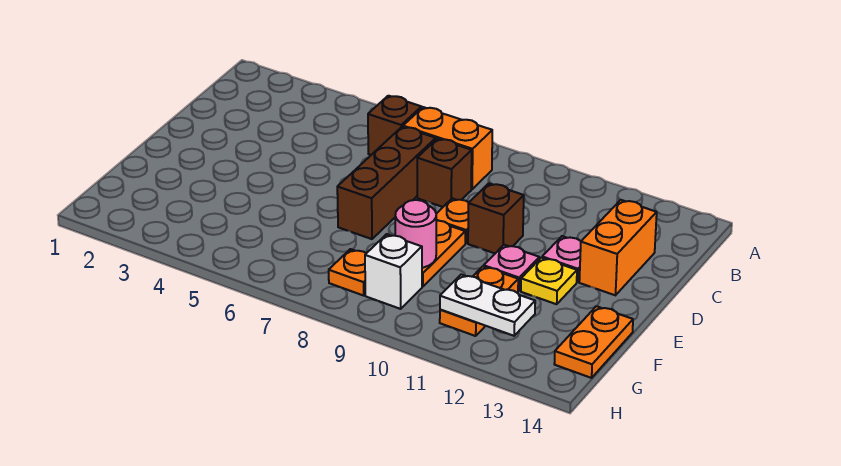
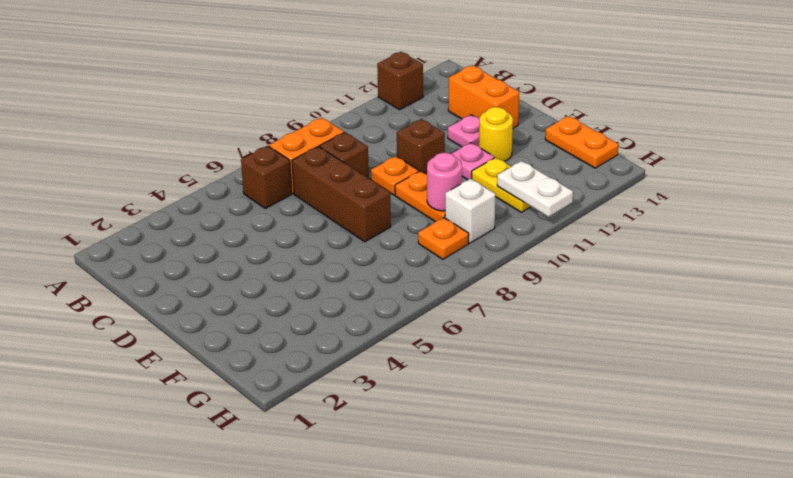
none -> brown brick A12 level 1
yellow plate E12 level 1 -> yellow round brick E12 level 1
orange plate F11:G11 level 1 -> yellow plate F11:G11 level 1
white plate G11:G12 level 2 -> white plate G11:H11 level 2

